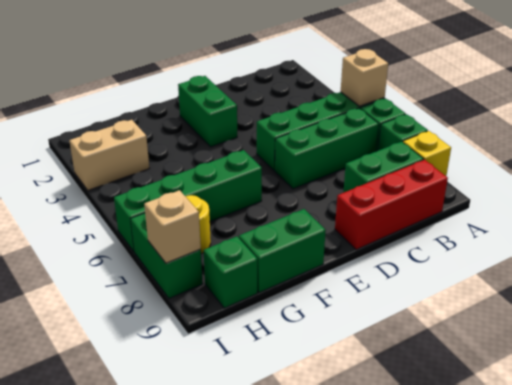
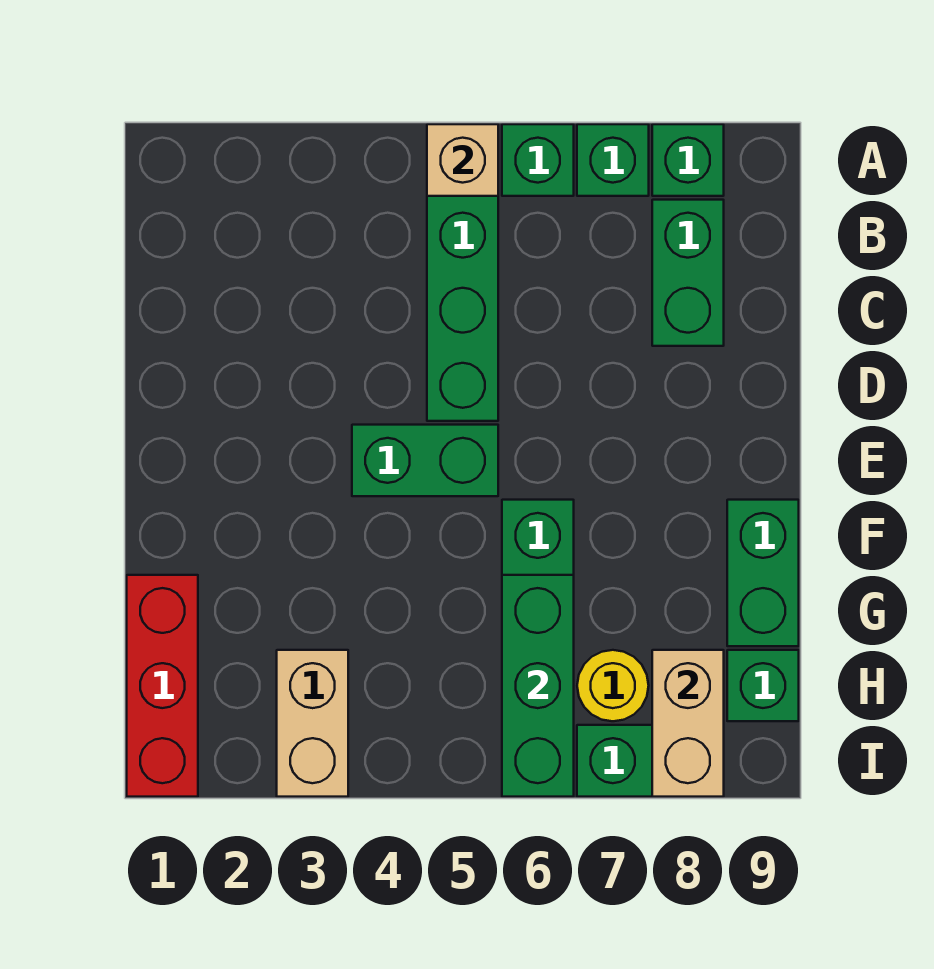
yellow brick A8 level 1 -> green brick A8 level 1
green brick B6:D6 level 1 -> green brick G6:I6 level 2
red brick B9:D9 level 1 -> red brick G1:I1 level 1
green brick E2:E3 level 1 -> green brick E4:E5 level 1
tan brick I8 level 2 -> tan brick H8:I8 level 2

